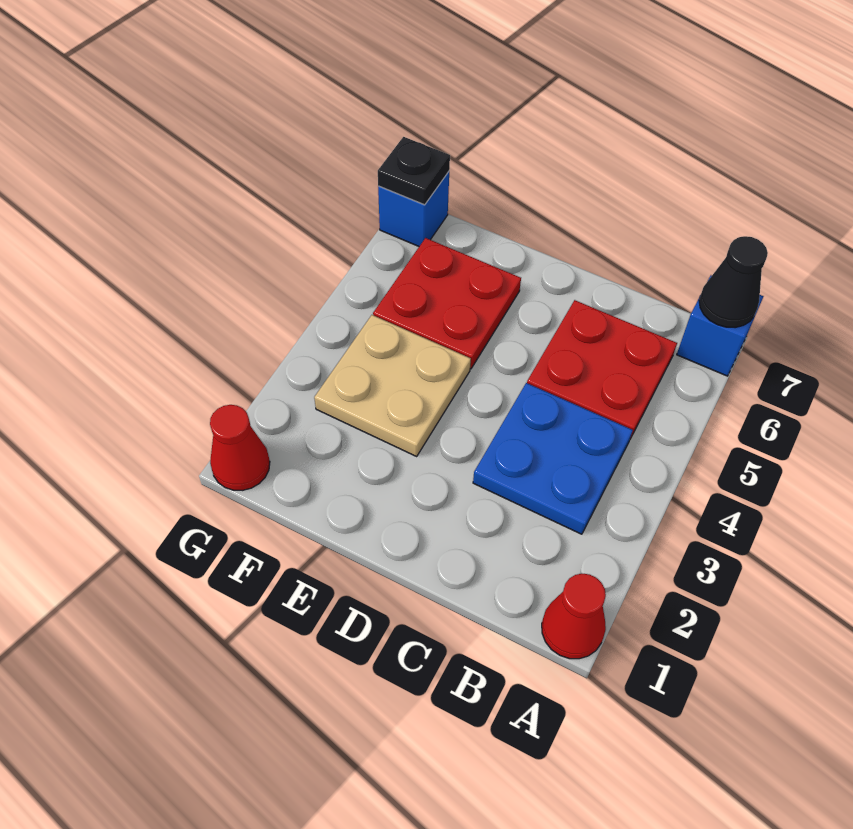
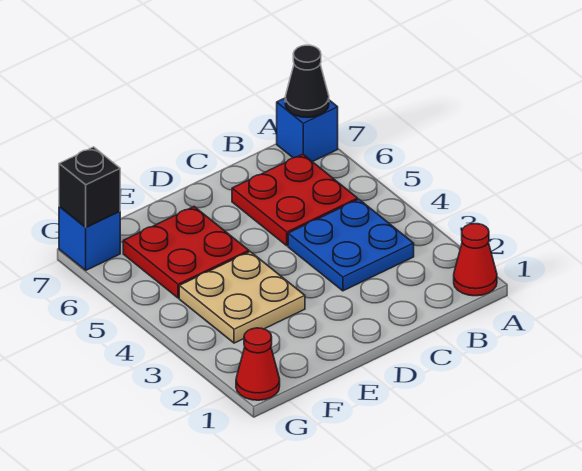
black plate G7 level 2 -> black brick G7 level 2

